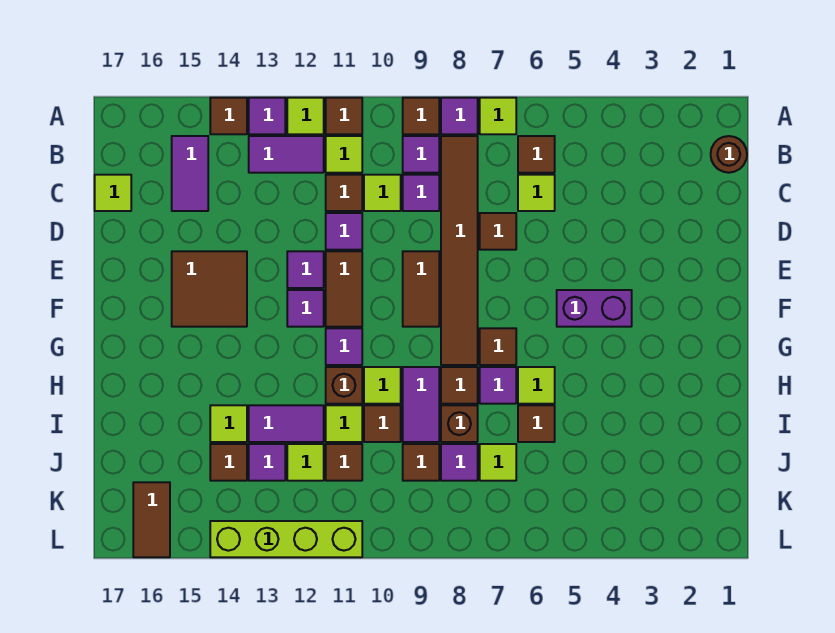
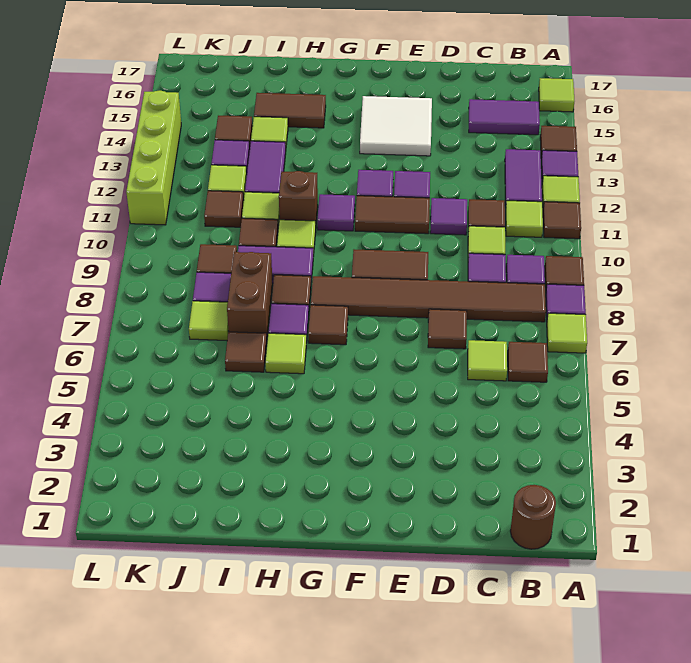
lime tile C17 level 1 -> lime tile A16 level 1
brown tile E14:F15 level 1 -> white tile E14:F15 level 1
purple brick F4:F5 level 1 -> none
brown brick I8 level 1 -> brown brick I7:I8 level 1
brown tile K16:L16 level 1 -> brown tile H15:I15 level 1

